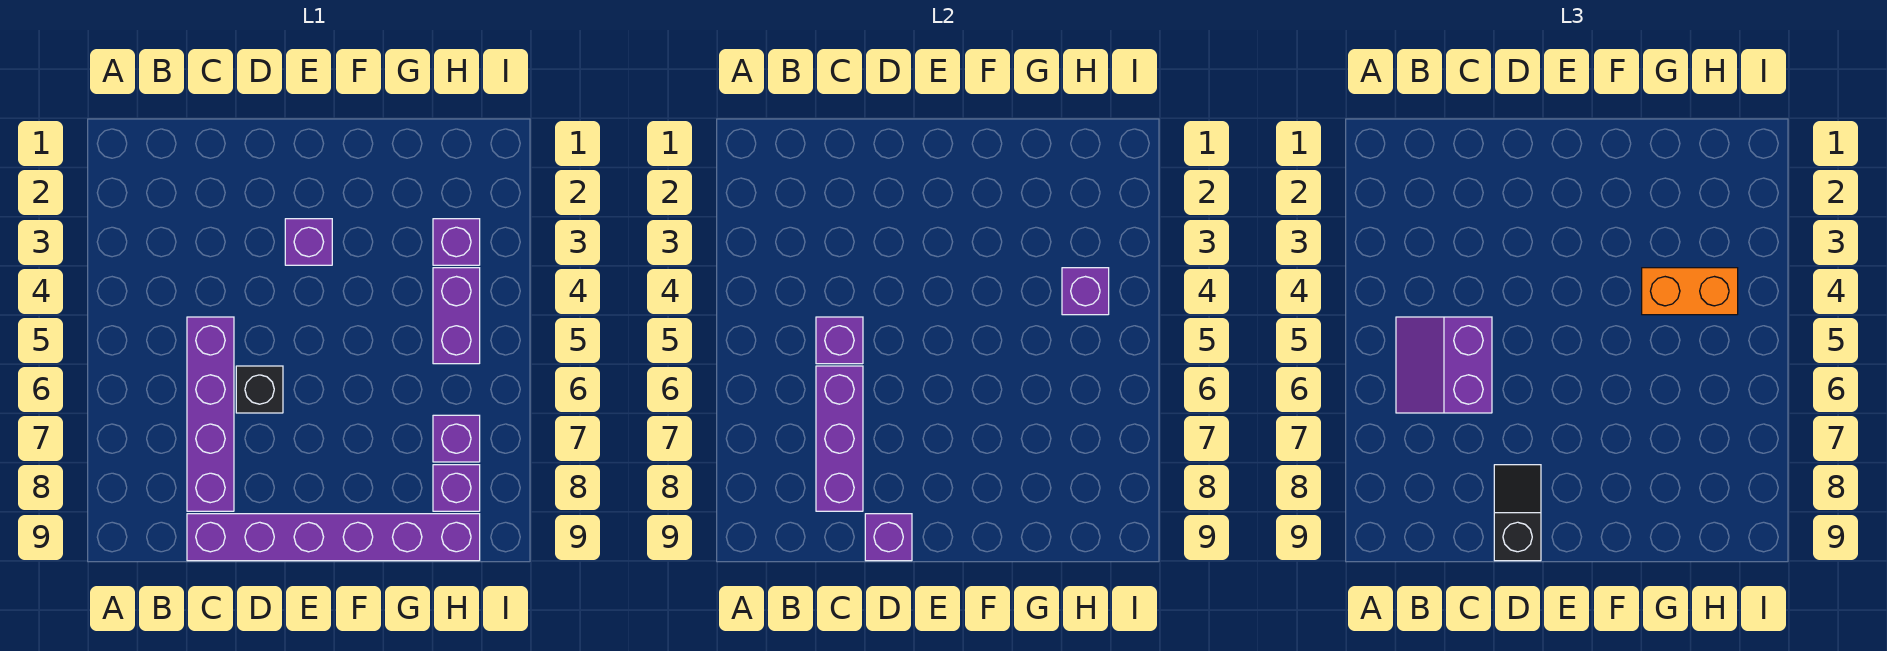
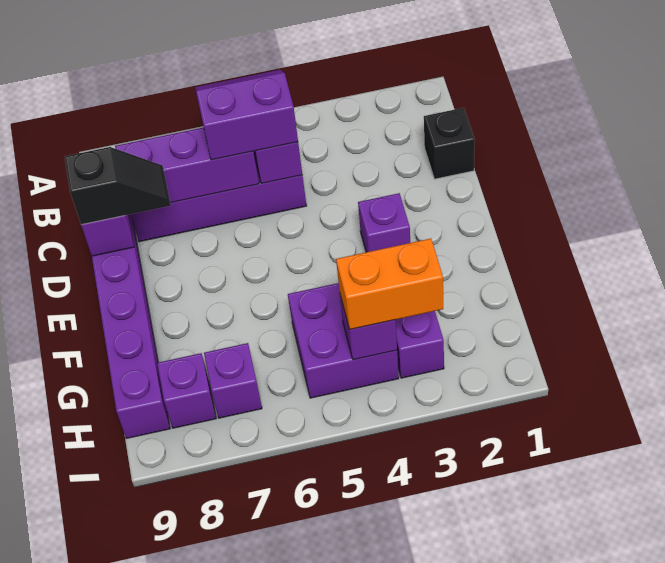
black brick D6 level 1 -> black brick C1 level 1
orange brick G4:H4 level 3 -> orange brick H3:H4 level 3
purple brick H4:H5 level 1 -> purple brick G4:H5 level 1

